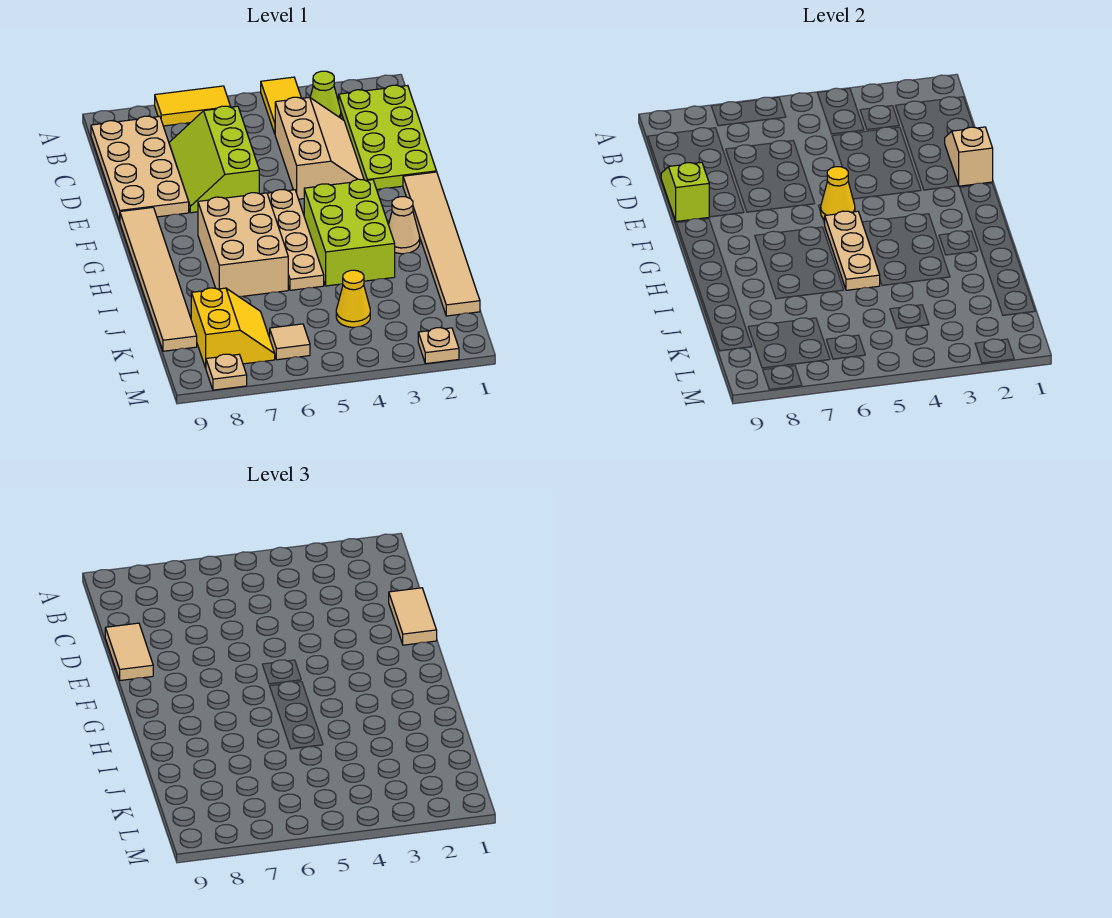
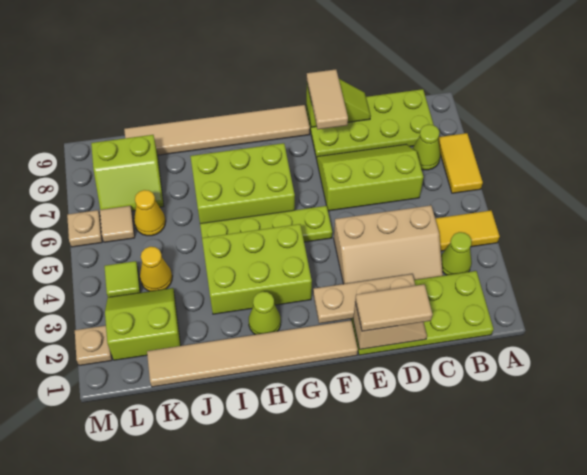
none -> lime cone B7 level 1
tan plate B8:E9 level 1 -> lime plate B8:E9 level 1
tan tile D9:E9 level 3 -> tan tile E8:E9 level 3
tan plate F5:I5 level 1 -> lime plate F5:I5 level 1
yellow cone F5 level 2 -> yellow cone K6 level 1
tan plate G5:I5 level 2 -> tan plate D2:F2 level 2
tan brick G6:I7 level 1 -> lime brick G6:I7 level 1
tan cone H2 level 1 -> lime cone H2 level 1
none -> lime slope K2:L3 level 1 top 2
yellow slope K7:L8 level 1 top 8 -> lime slope K7:L8 level 1 top 8
none -> lime tile L4 level 1
tan plate M8 level 1 -> tan plate M6 level 1

